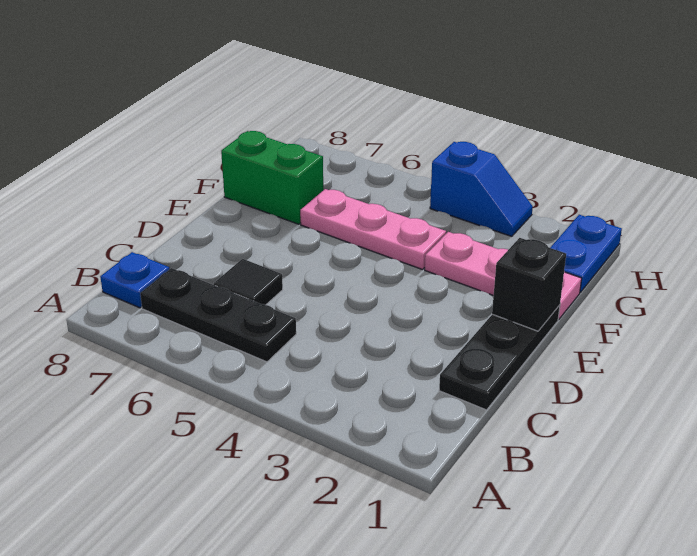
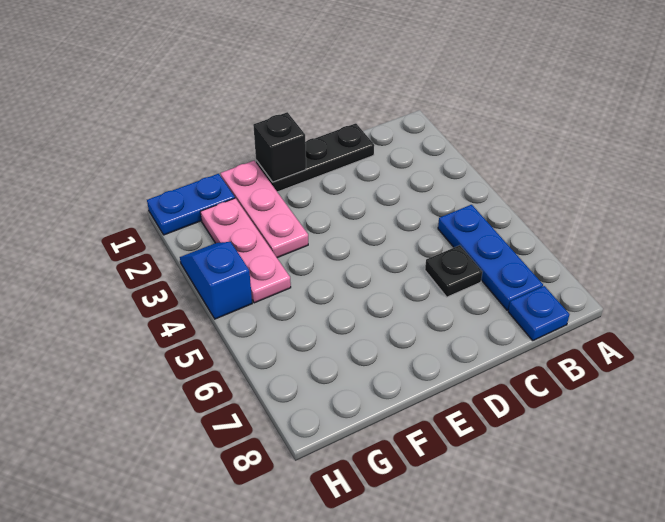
black plate B5:B7 level 1 -> blue plate B5:B7 level 1
black tile C6 level 1 -> black plate C6 level 1
pink plate F4:F6 level 1 -> pink plate G2:G4 level 1
green brick F7:F8 level 1 -> none

